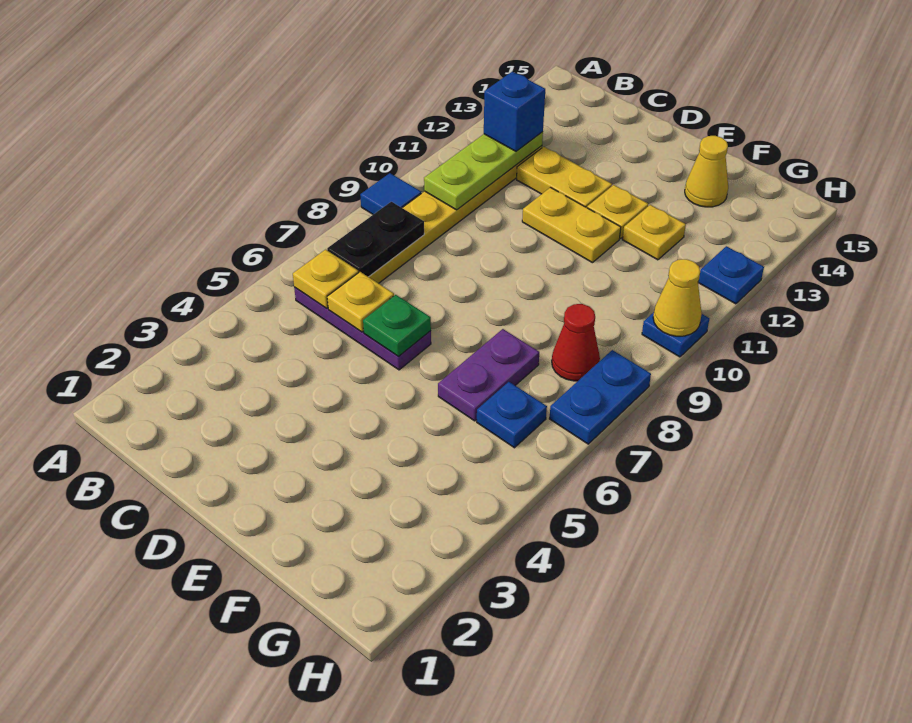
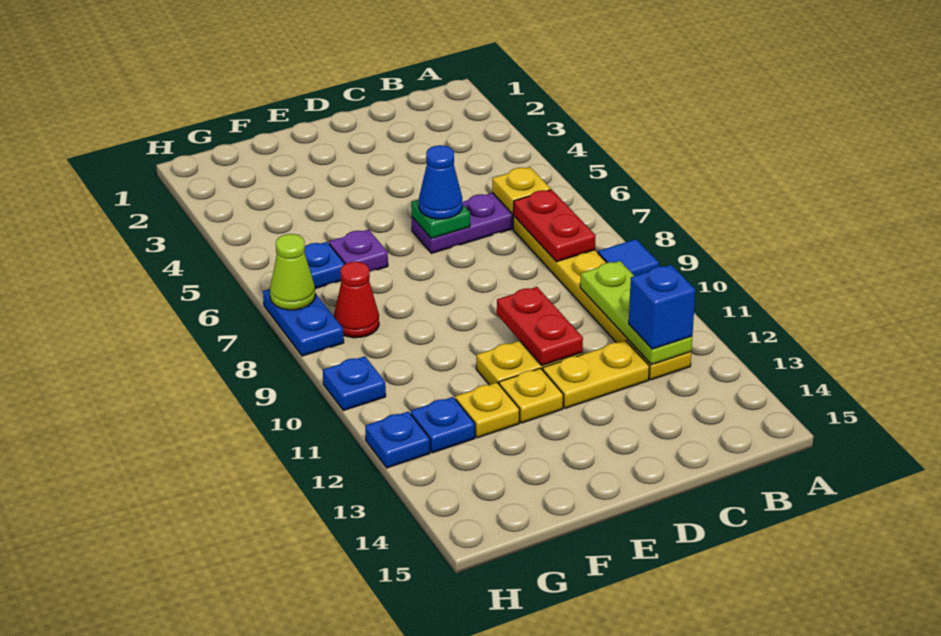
black plate B7:B8 level 2 -> red plate B7:B8 level 2
yellow plate C6 level 2 -> none
none -> blue cone D6 level 3
none -> red plate D10:D11 level 2
purple plate F6:F7 level 1 -> purple plate F6 level 1
yellow cone F14 level 1 -> none
none -> blue plate G12 level 1
none -> lime cone H7 level 2
yellow cone H10 level 2 -> none

